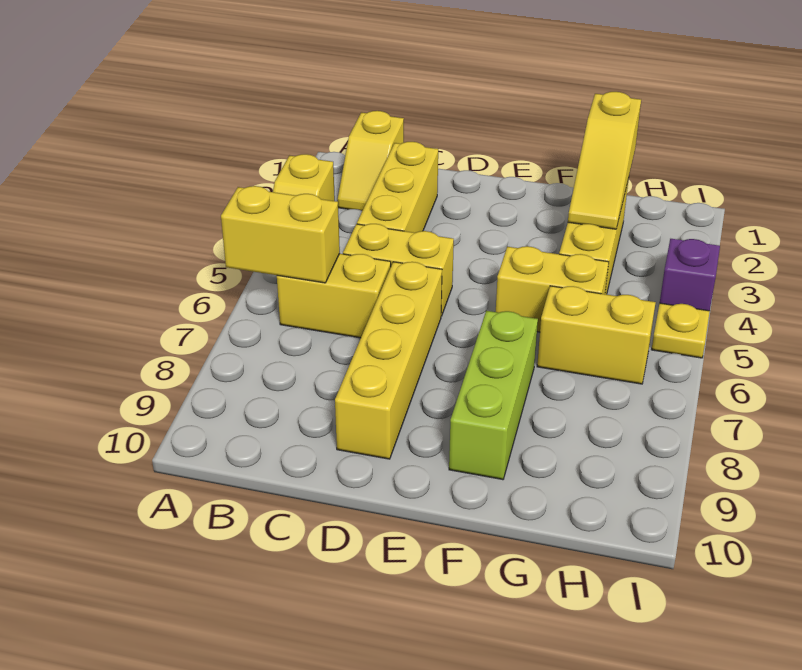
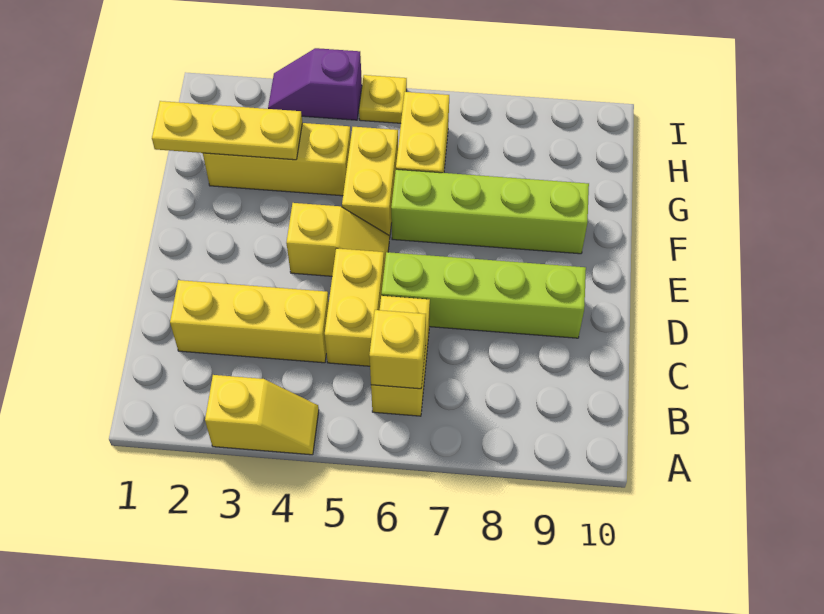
yellow brick A6:B6 level 2 -> yellow brick B6 level 2
yellow slope B1:B2 level 1 top 1 -> yellow slope E4:E5 level 1 top 4
yellow brick D6:D9 level 1 -> lime brick D6:D9 level 1
lime brick F7:F9 level 1 -> lime brick F6:F9 level 1
yellow slope G1:G3 level 2 top 1 -> yellow plate G1:G3 level 2

